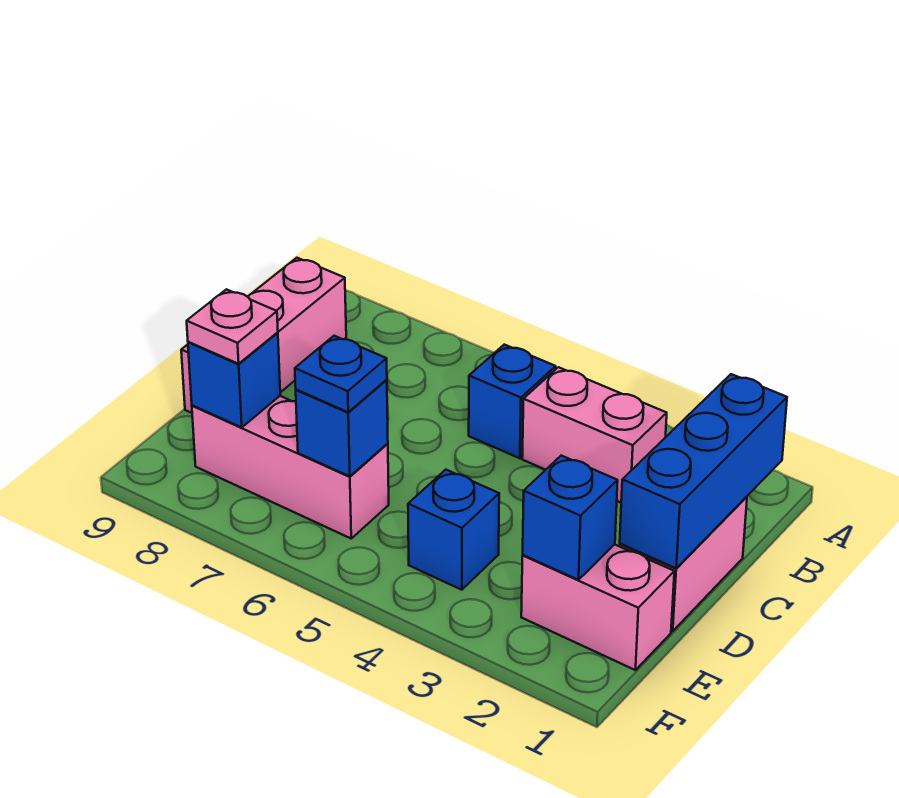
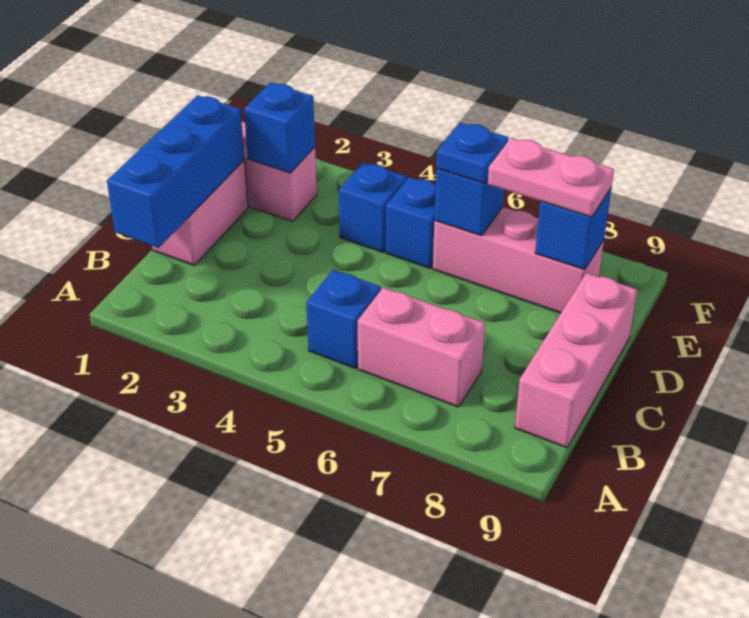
pink brick B3:B4 level 1 -> pink brick B6:B7 level 1
none -> blue brick E5 level 1
pink plate E8 level 3 -> pink plate E7:E8 level 3

